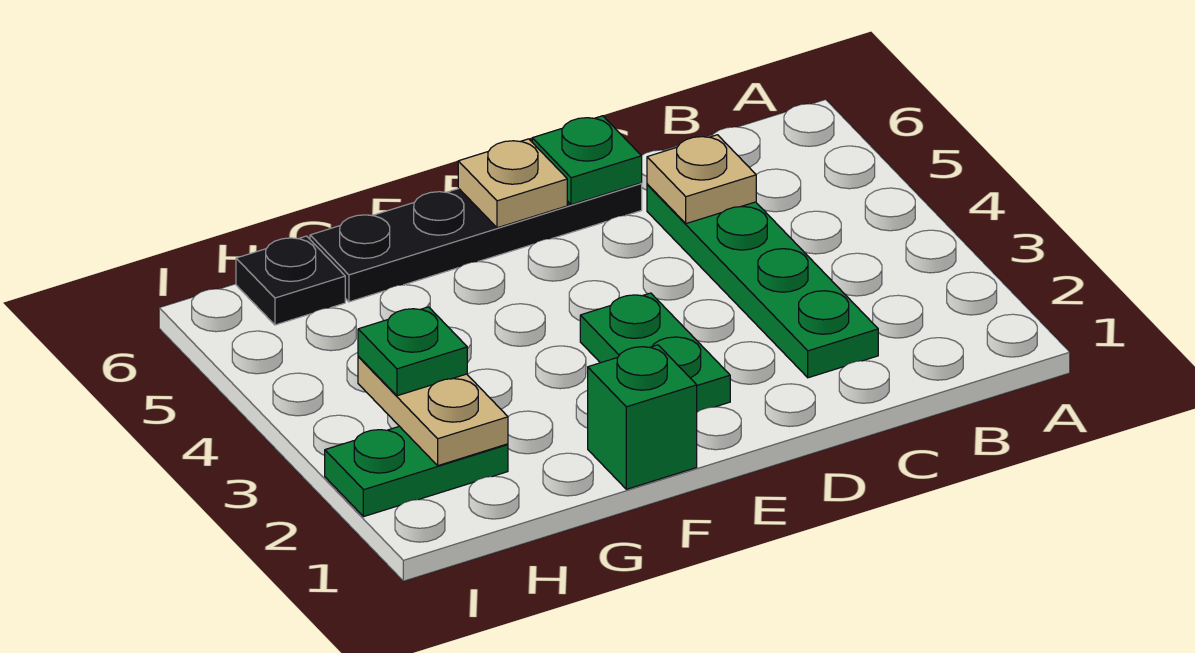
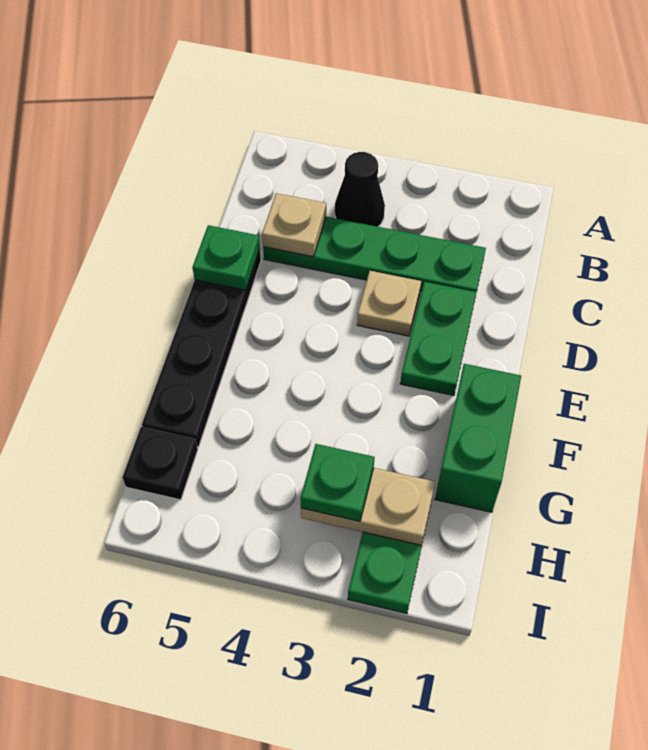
none -> black cone B4 level 1
green plate E2:E3 level 1 -> green plate D2:E2 level 1
tan plate E6 level 2 -> tan plate D3 level 1
green brick F1 level 1 -> green brick F1:G1 level 1

